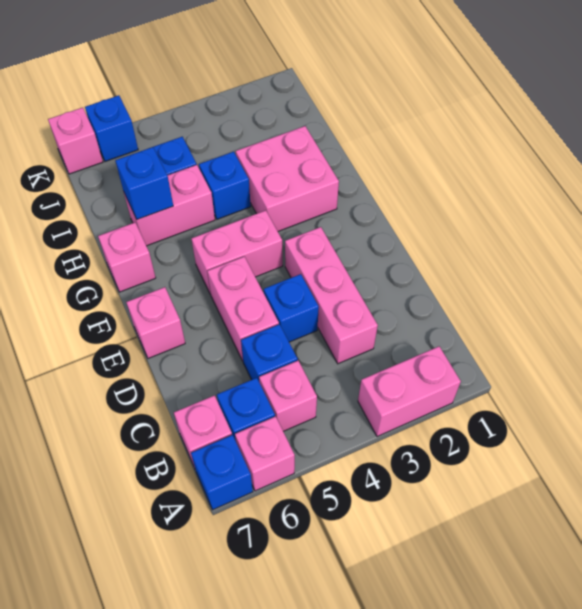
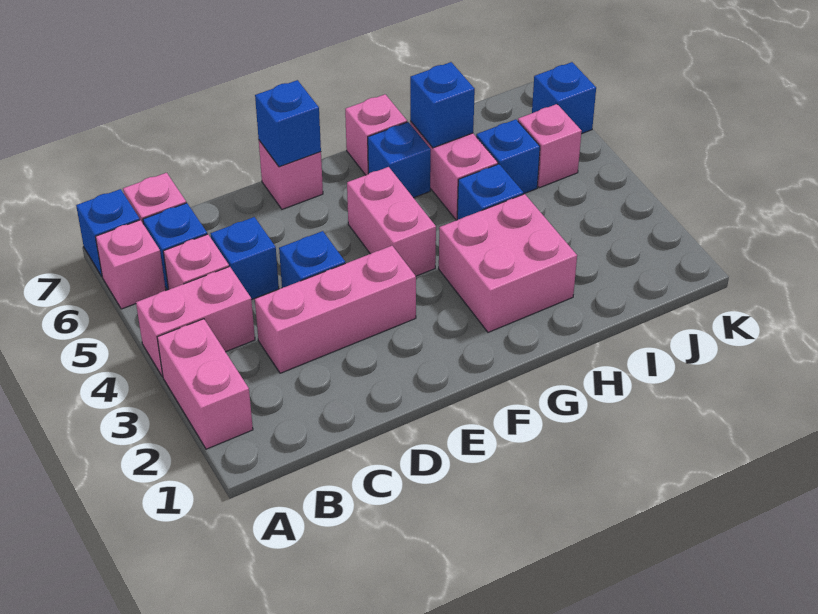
pink brick D5:E5 level 1 -> pink brick A4:B4 level 1
none -> blue brick E7 level 2
none -> blue brick G6 level 1
pink brick K7 level 1 -> pink brick J5 level 1

